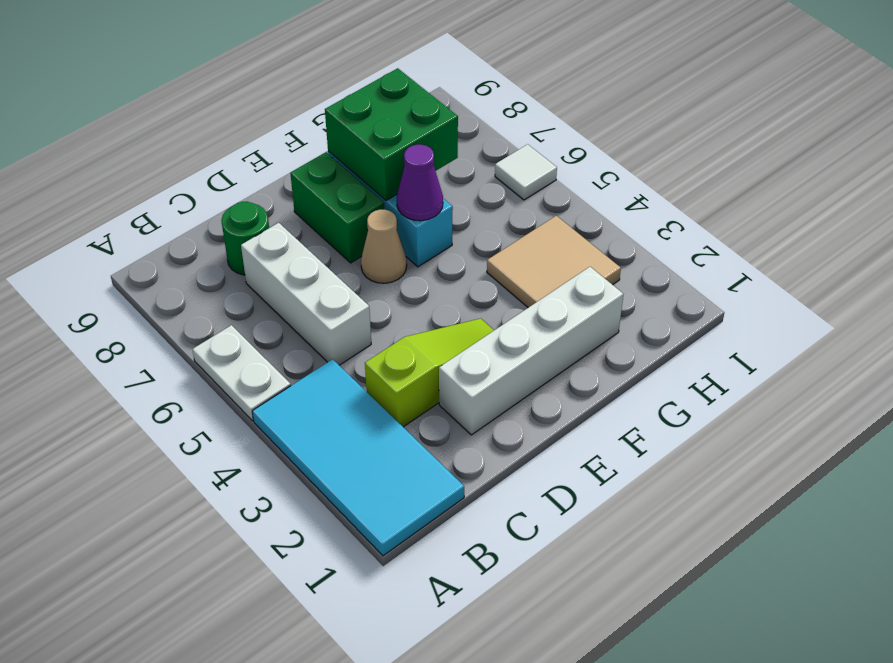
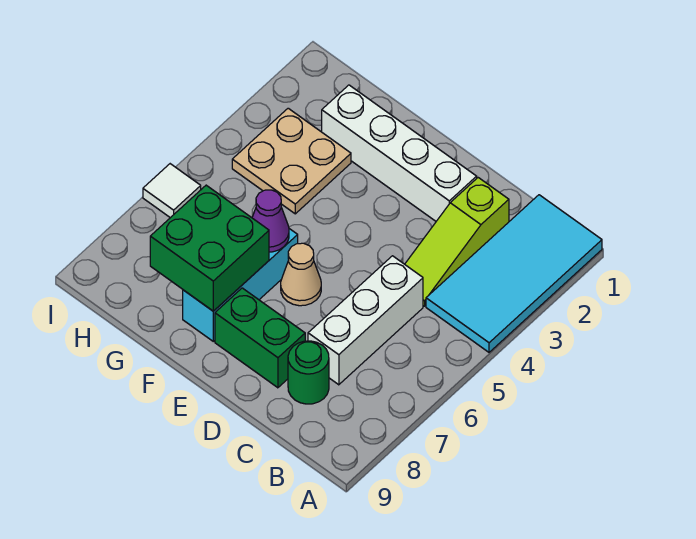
white plate A5:A6 level 1 -> none
lime slope C3:E3 level 1 top C -> lime slope C2:C4 level 1 top 2
green brick E7:E8 level 1 -> green brick D8:E8 level 1
tan tile G3:H4 level 1 -> tan plate G3:H4 level 1

